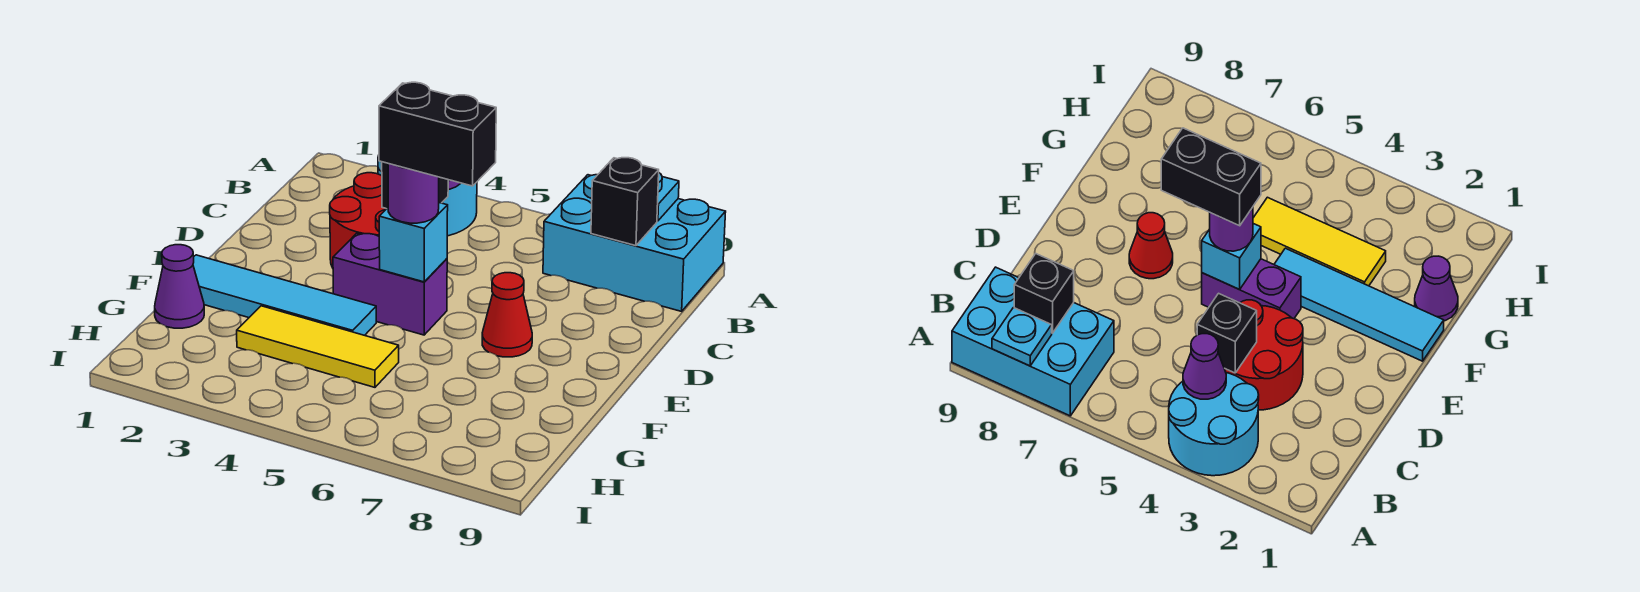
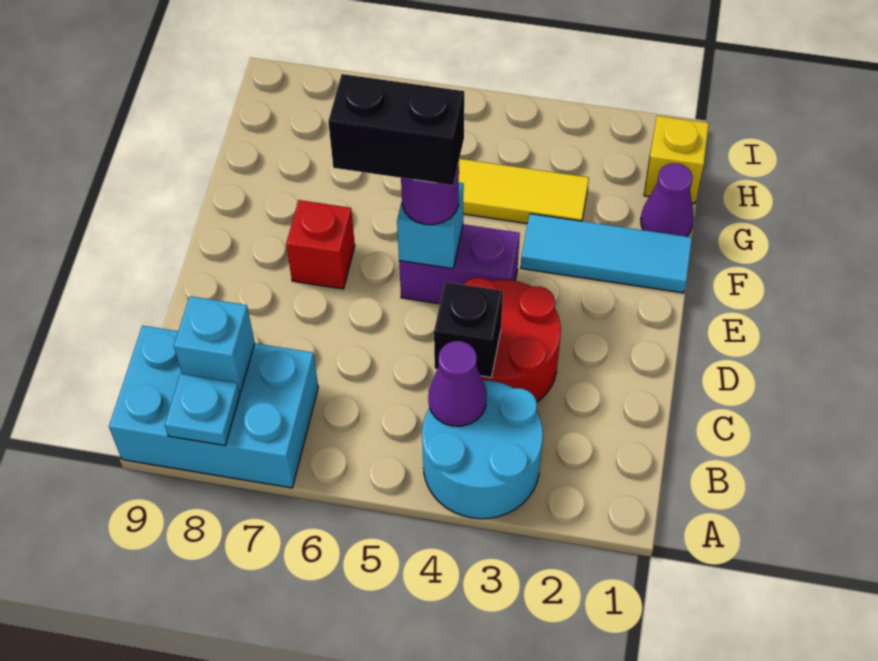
black brick B8 level 2 -> cyan brick B8 level 2
red cone E7 level 1 -> red brick E7 level 1
cyan tile F1:F4 level 1 -> cyan tile F1:F3 level 1
none -> yellow brick H1 level 1

